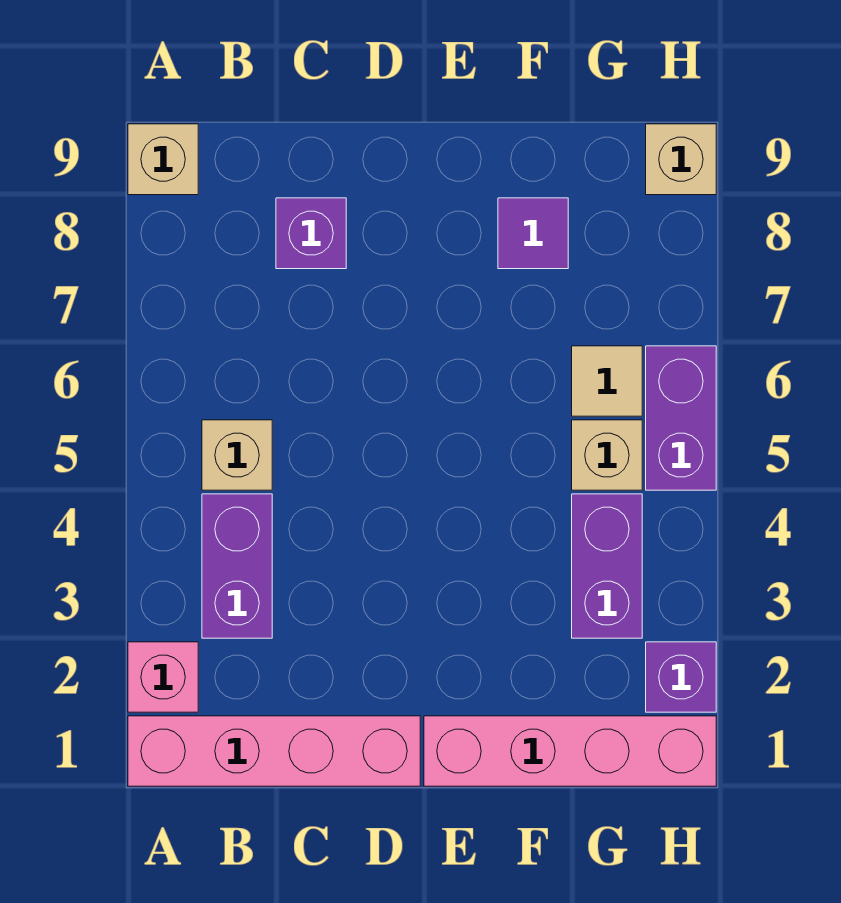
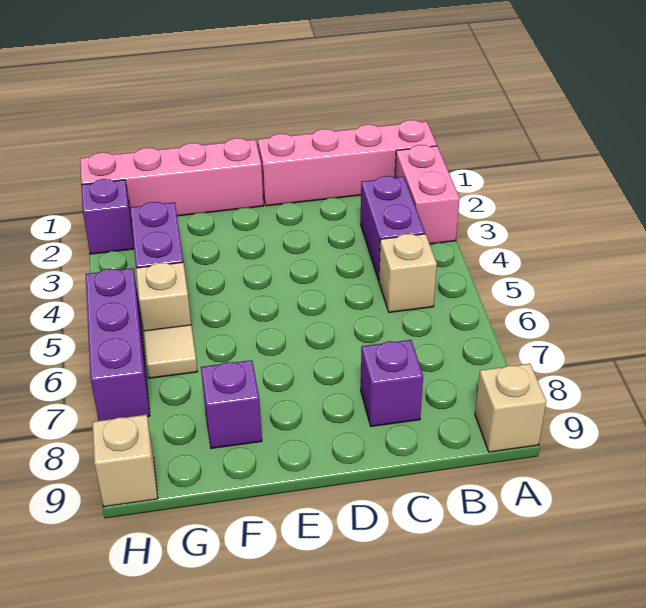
pink brick A2 level 1 -> pink brick A2:A3 level 1
purple tile F8 level 1 -> purple brick F8 level 1
purple brick H5:H6 level 1 -> purple brick H5:H7 level 1

